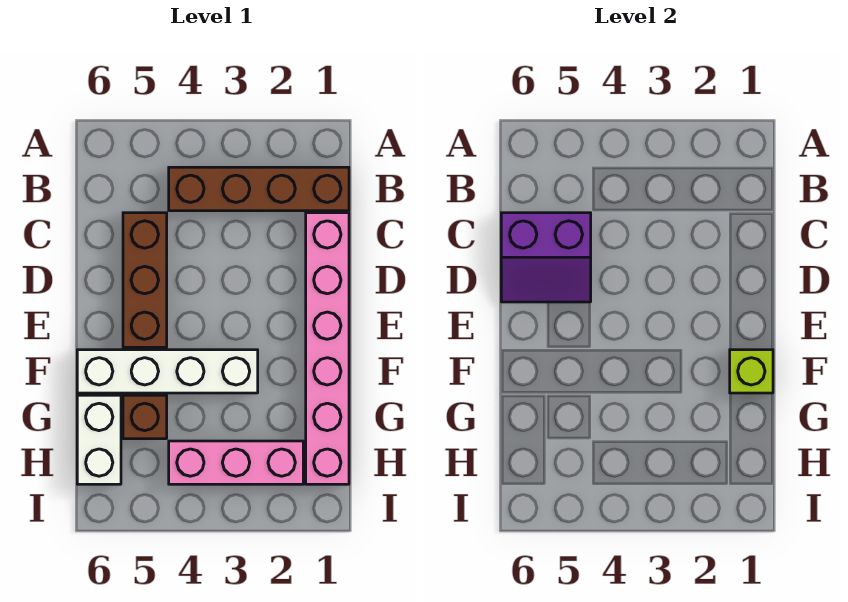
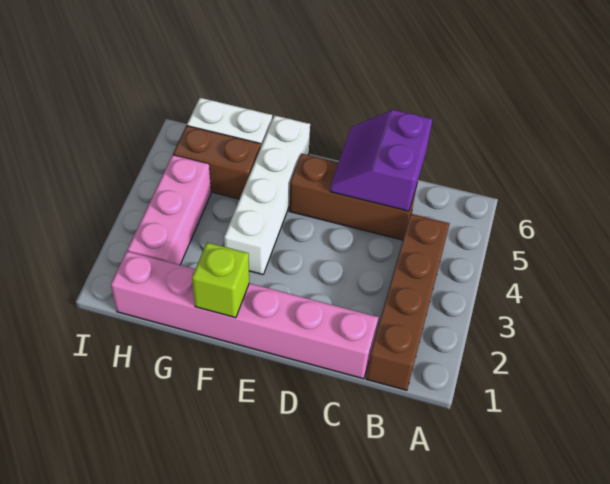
brown brick G5 level 1 -> brown brick G5:H5 level 1

